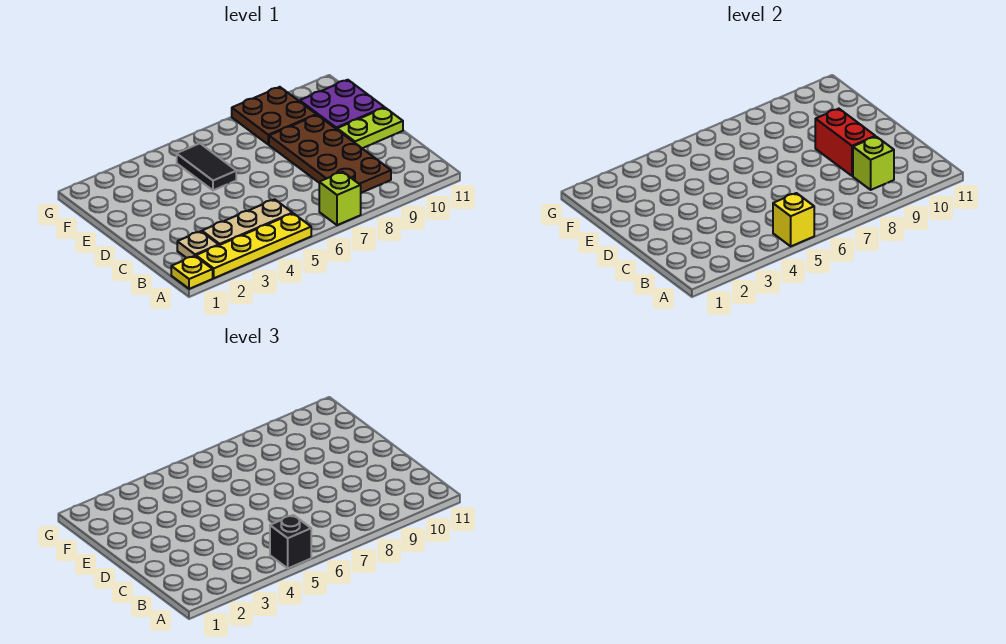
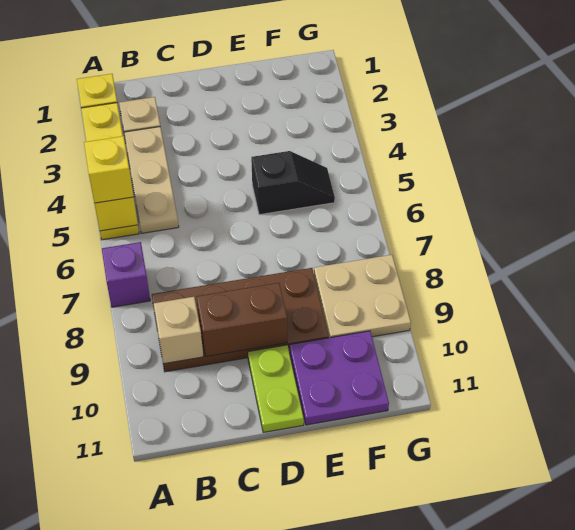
black brick A5 level 3 -> yellow brick A5 level 3
lime brick A7 level 1 -> purple brick A7 level 1
lime brick B9 level 2 -> tan brick B9 level 2
red brick C9:D9 level 2 -> brown brick C9:D9 level 2
black tile E5:F5 level 1 -> black slope E5:F5 level 1 top E
brown plate F8:G9 level 1 -> tan plate F8:G9 level 1

